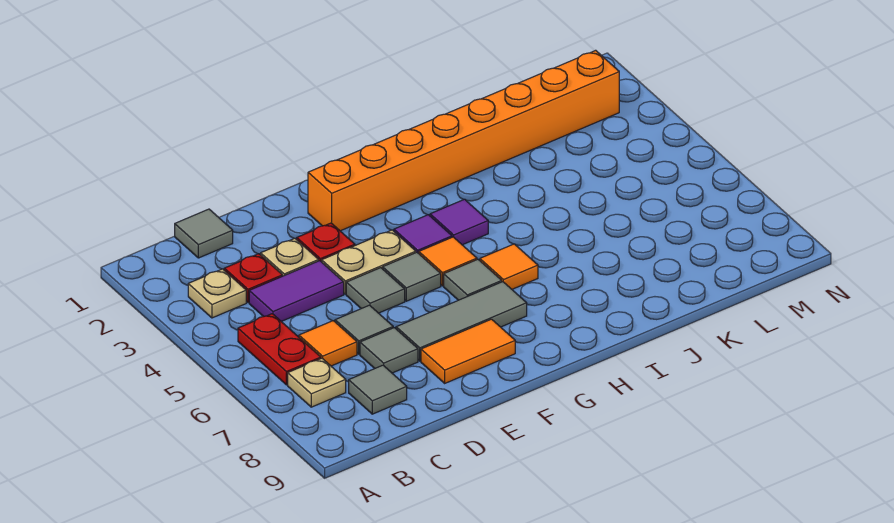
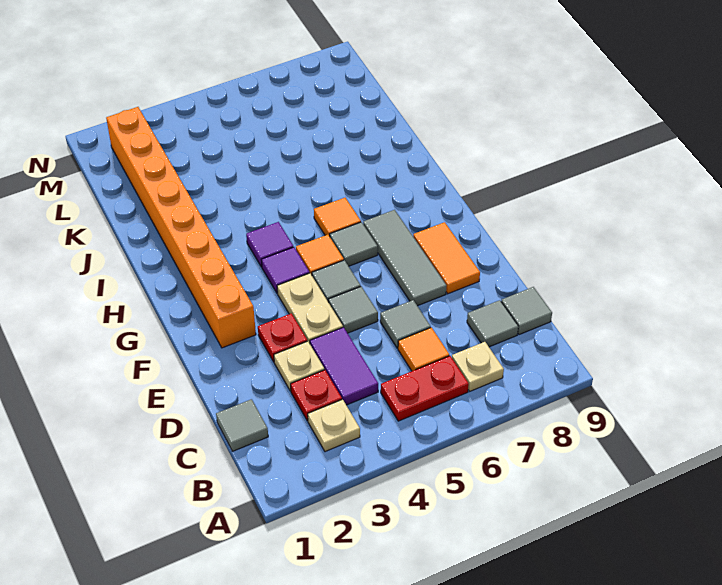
grey tile D7 level 1 -> grey tile C9 level 1

